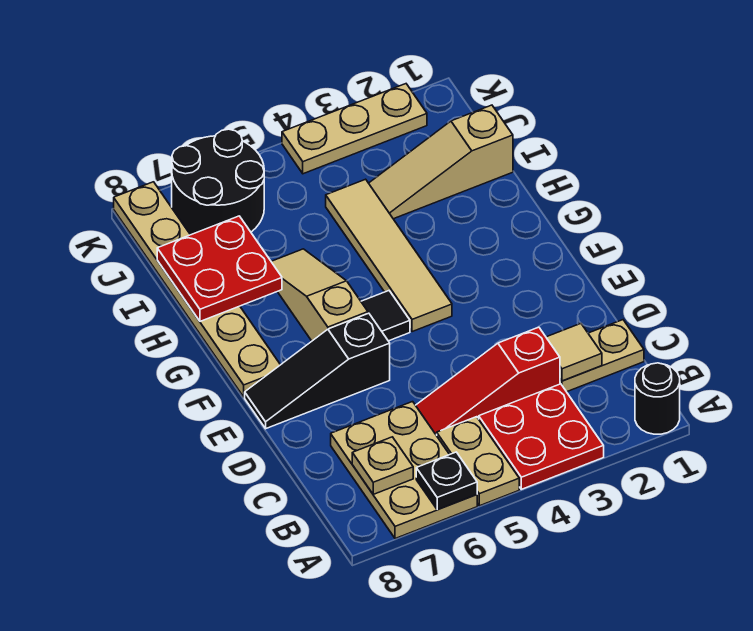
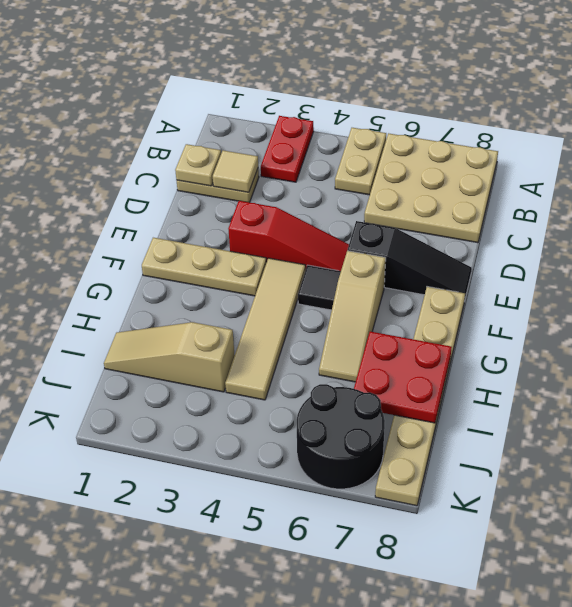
black round brick A1 level 1 -> none
red plate A3:B4 level 1 -> red plate A3:B3 level 1
tan plate A6:C7 level 1 -> tan plate A6:C8 level 1
black plate A6 level 2 -> none
tan plate B7 level 2 -> tan plate C1 level 2
red slope C3:C5 level 1 top 3 -> red slope E3:E5 level 1 top 3
tan slope I1:I3 level 1 top 1 -> tan slope I1:I3 level 1 top 3
tan plate K2:K4 level 1 -> tan plate F1:F3 level 1

